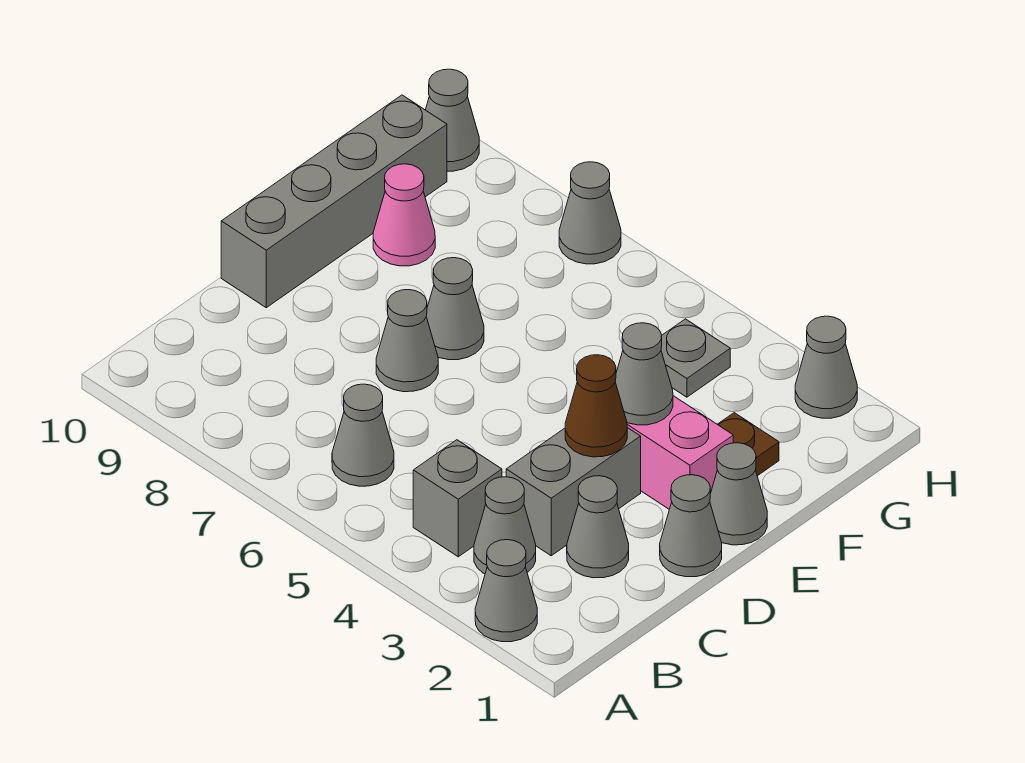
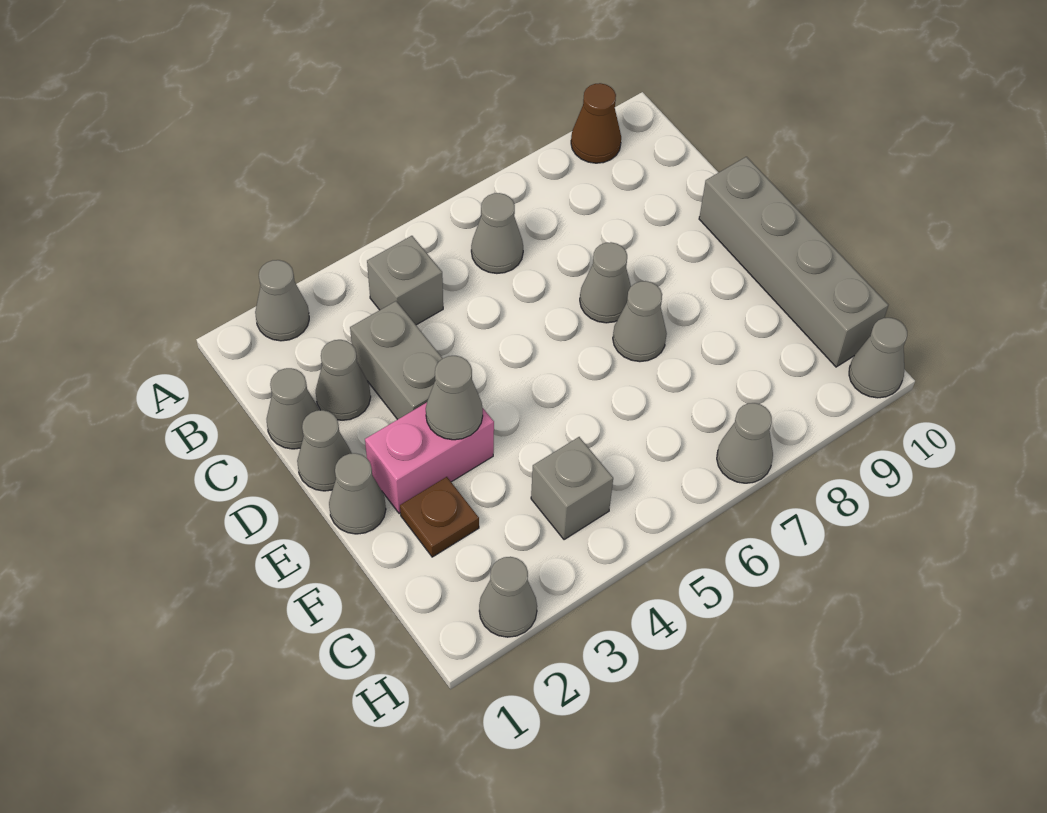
grey cone B3 level 1 -> grey cone C1 level 1
brown cone D3 level 2 -> brown cone A9 level 1
pink cone F9 level 1 -> none
grey plate G4 level 1 -> grey brick G4 level 1

